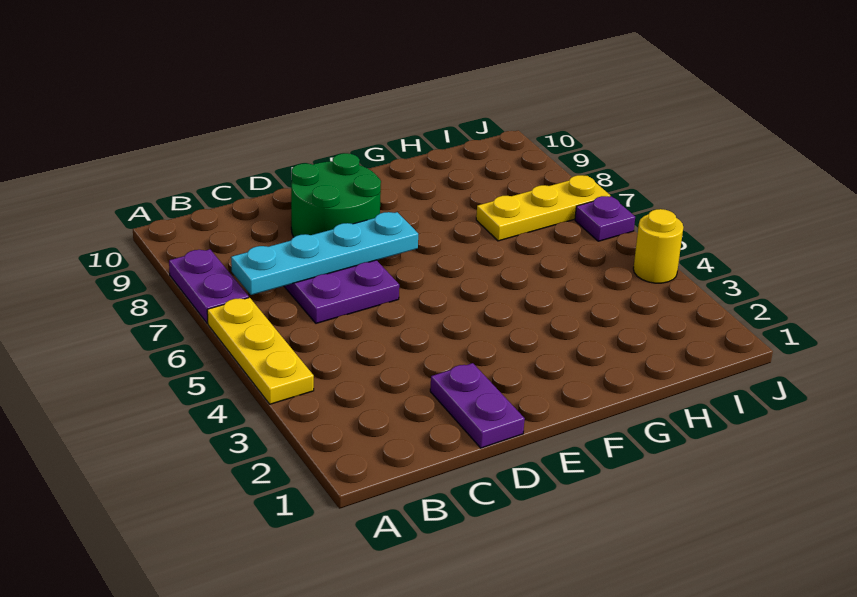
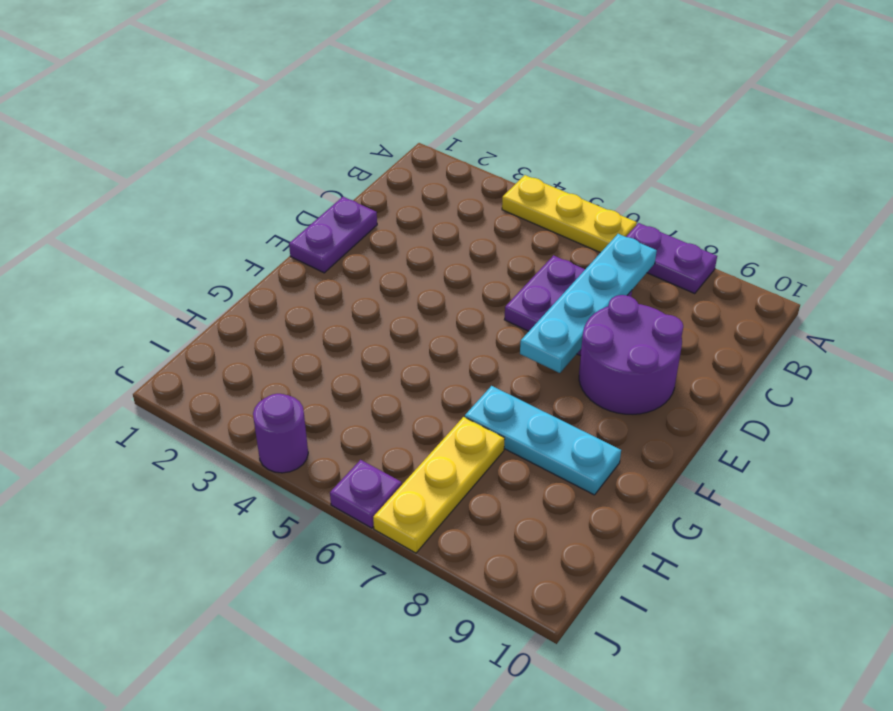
purple plate D1:D2 level 1 -> purple plate D1:E1 level 1
green round brick D8:E9 level 1 -> purple round brick D8:E9 level 1
none -> cyan plate G7:G9 level 1
yellow round brick J4 level 1 -> purple round brick J4 level 1

